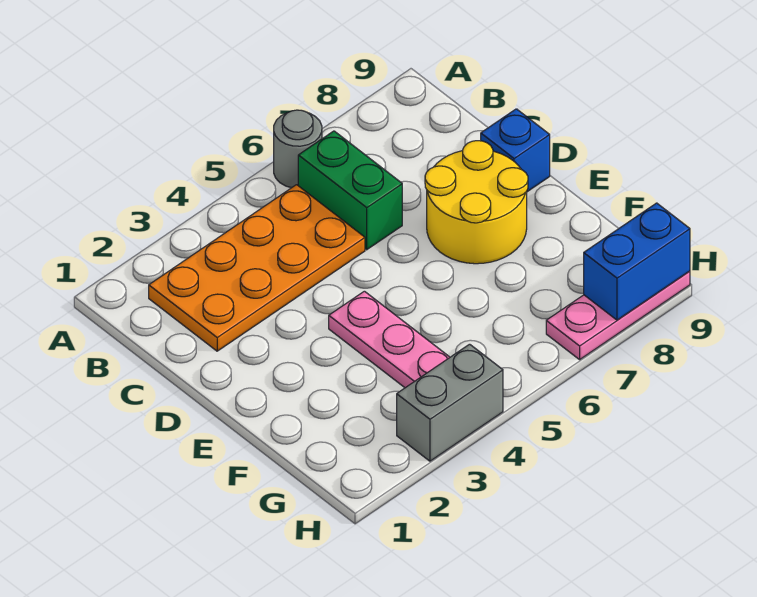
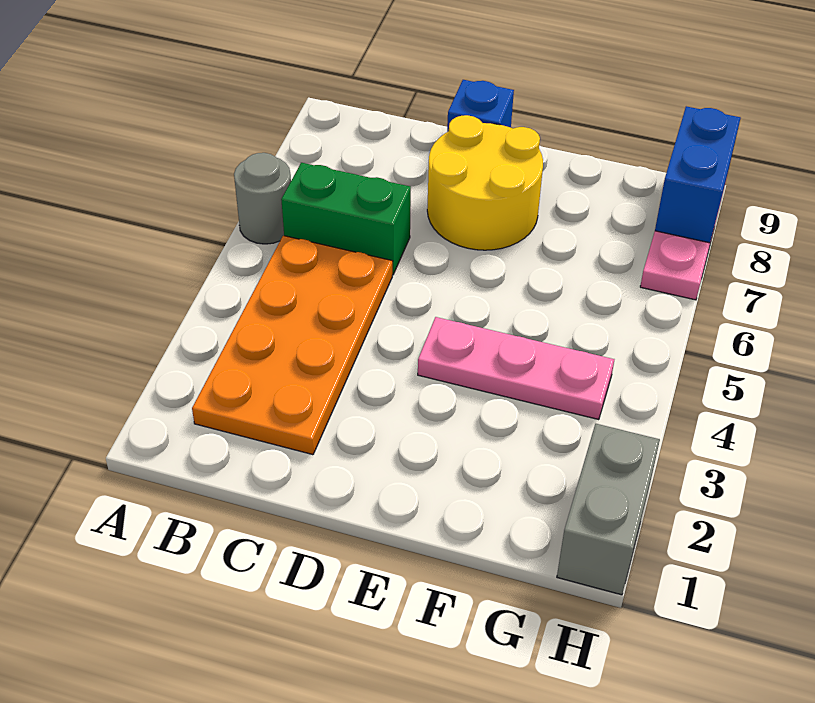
grey brick H3:H4 level 1 -> grey brick H1:H2 level 1

